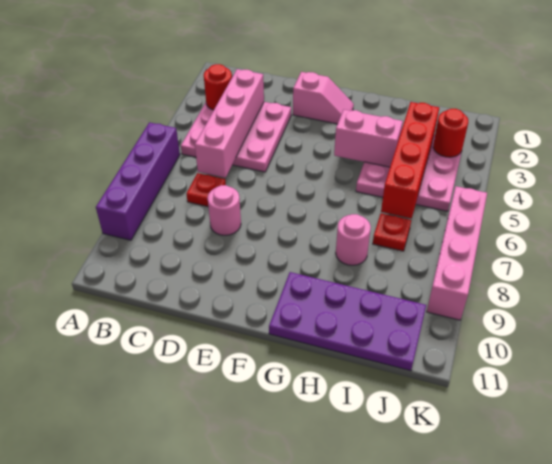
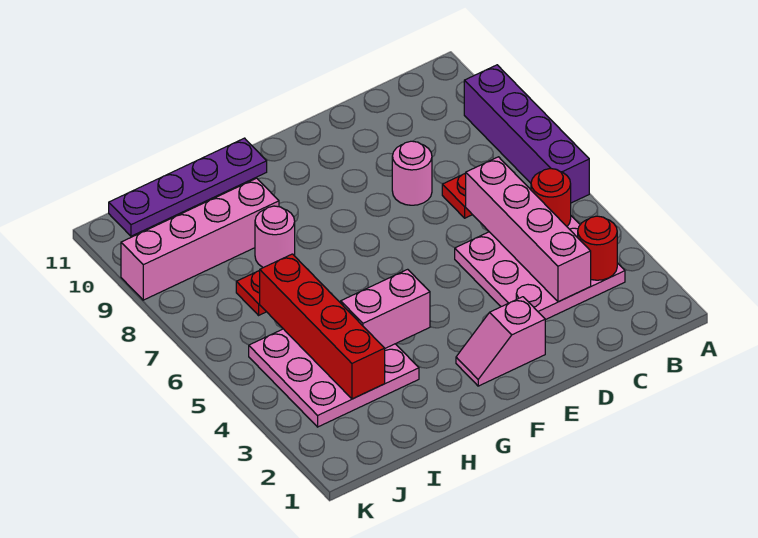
purple plate G10:J11 level 1 -> purple plate G11:J11 level 1
red round brick J3 level 2 -> red round brick B5 level 2
pink brick K6:K9 level 1 -> pink brick H9:K9 level 1

